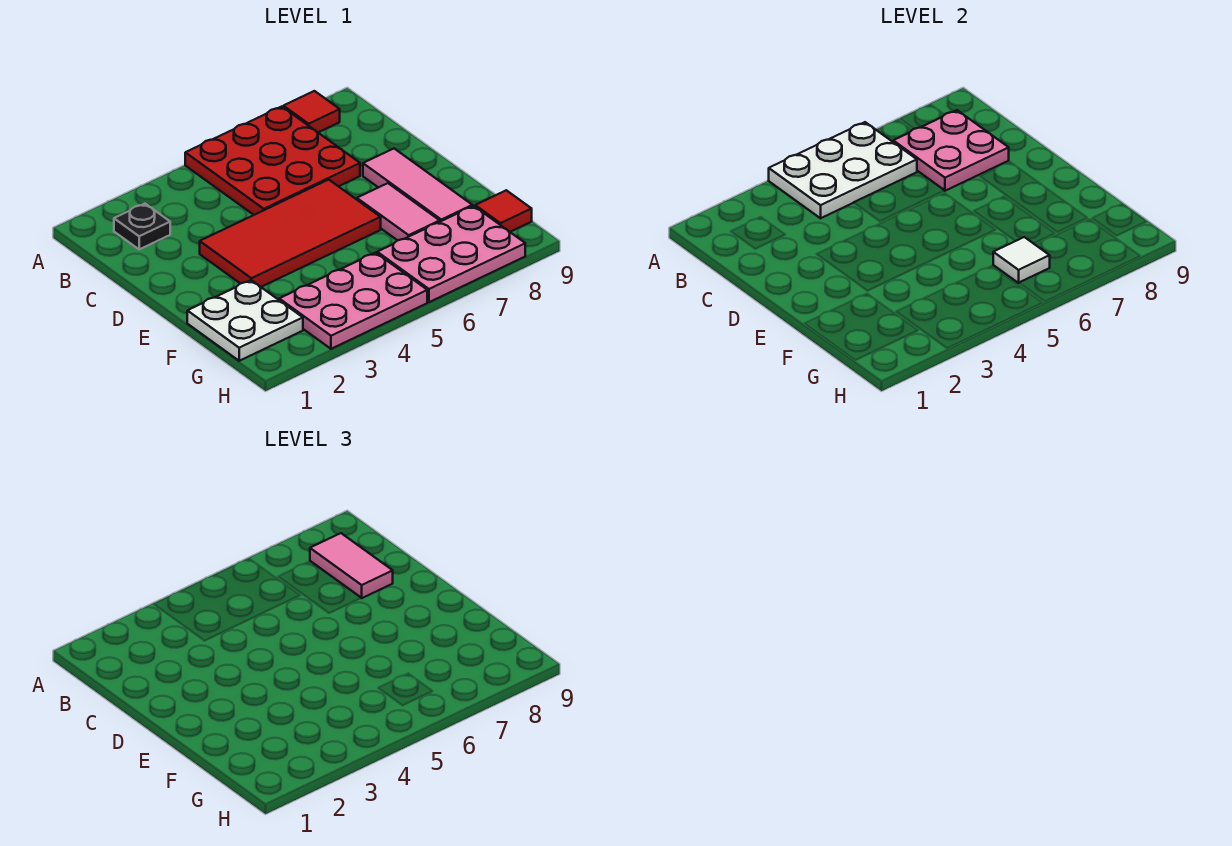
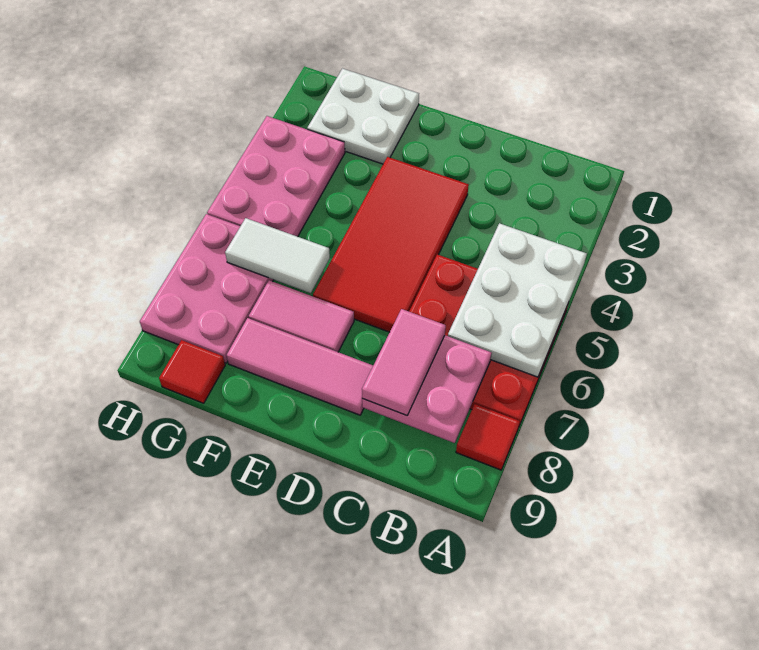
black plate B2 level 1 -> none
pink tile B8:C8 level 3 -> pink tile C7:C8 level 3
white tile G6 level 2 -> white tile F6:G6 level 2

